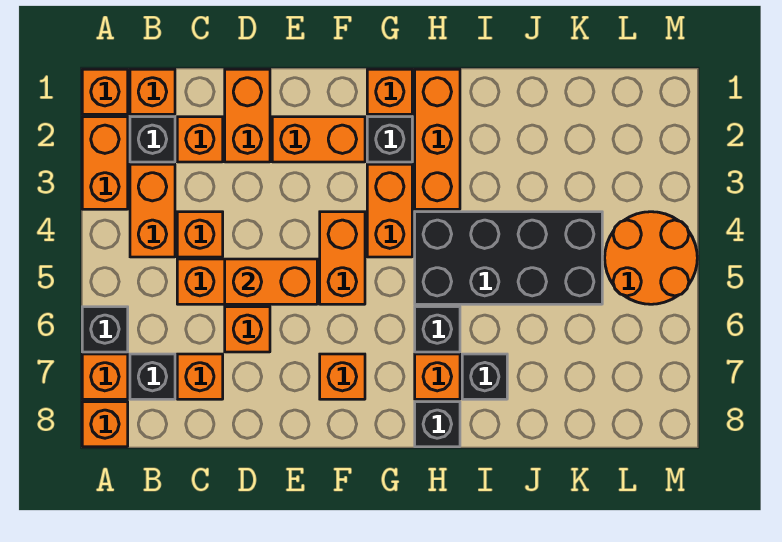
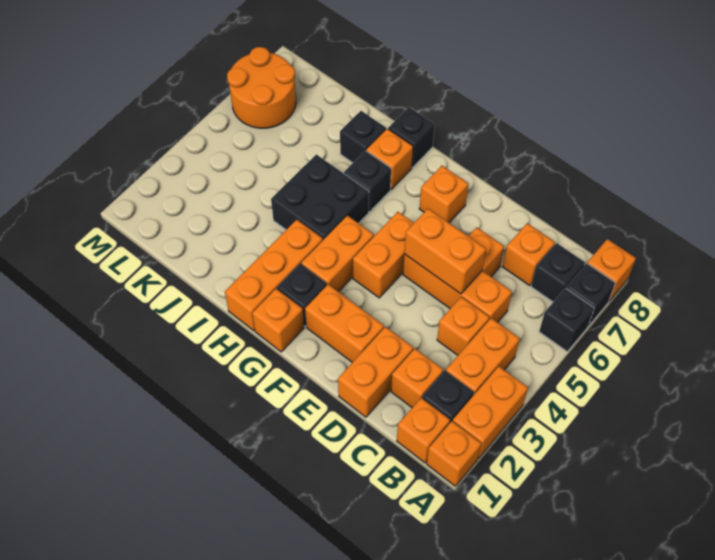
orange brick A7 level 1 -> black brick A7 level 1
black brick H4:K5 level 1 -> black brick H4:I5 level 1
orange round brick L4:M5 level 1 -> orange round brick L6:M7 level 1

